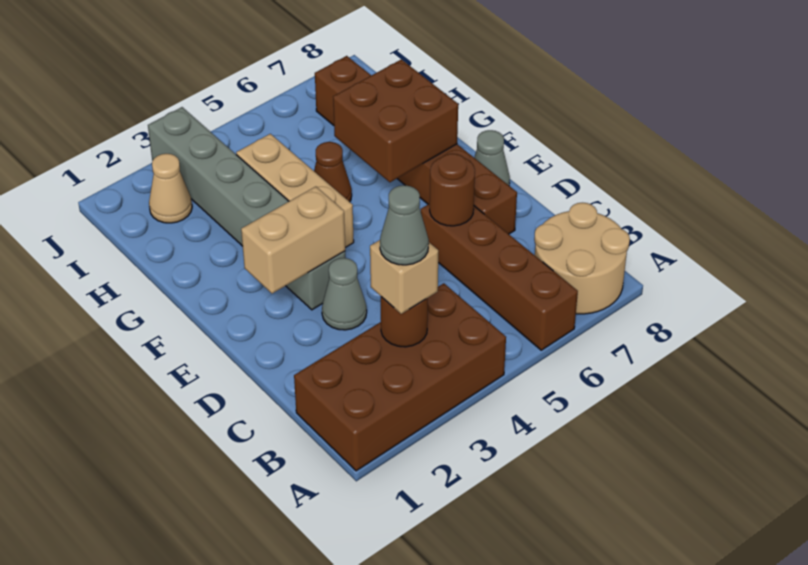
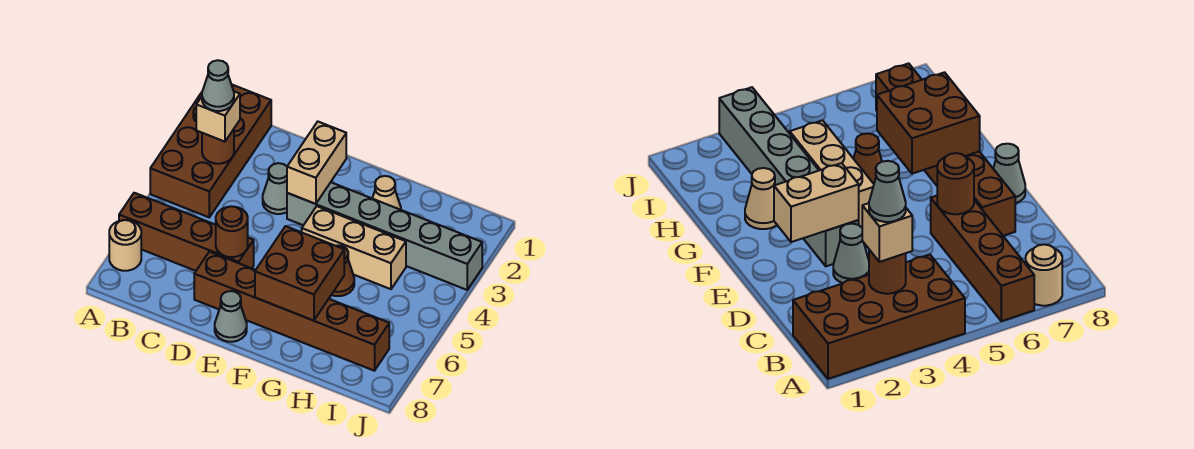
tan round brick A7:B8 level 1 -> tan round brick A7 level 1
tan cone I2 level 1 -> tan cone G2 level 1

